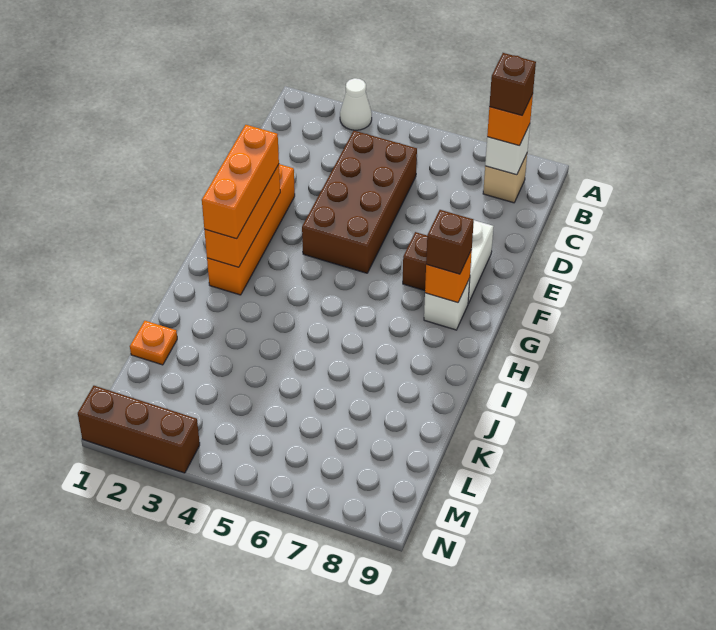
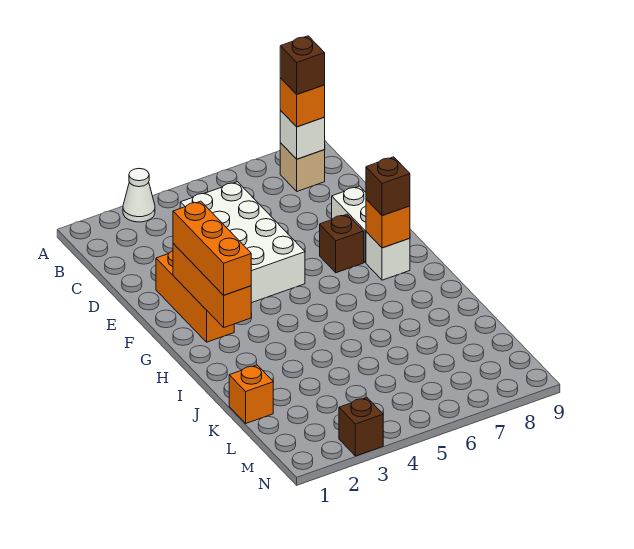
brown brick C4:F5 level 1 -> white brick C4:F5 level 1
orange brick E2:H2 level 1 -> orange brick E2:G2 level 1
orange plate K1 level 1 -> orange brick K1 level 1
brown brick N1:N3 level 1 -> brown brick N3 level 1

